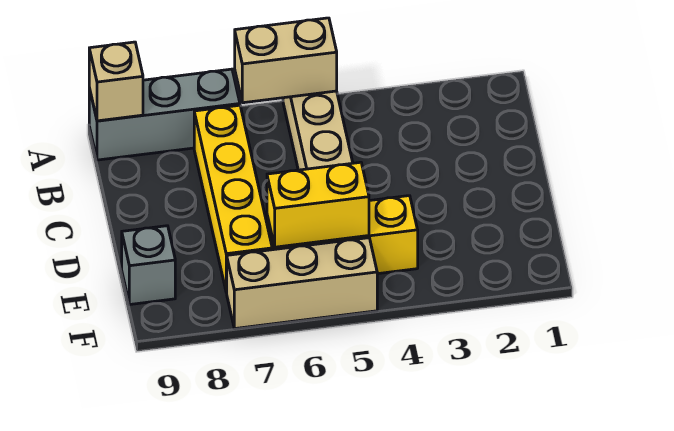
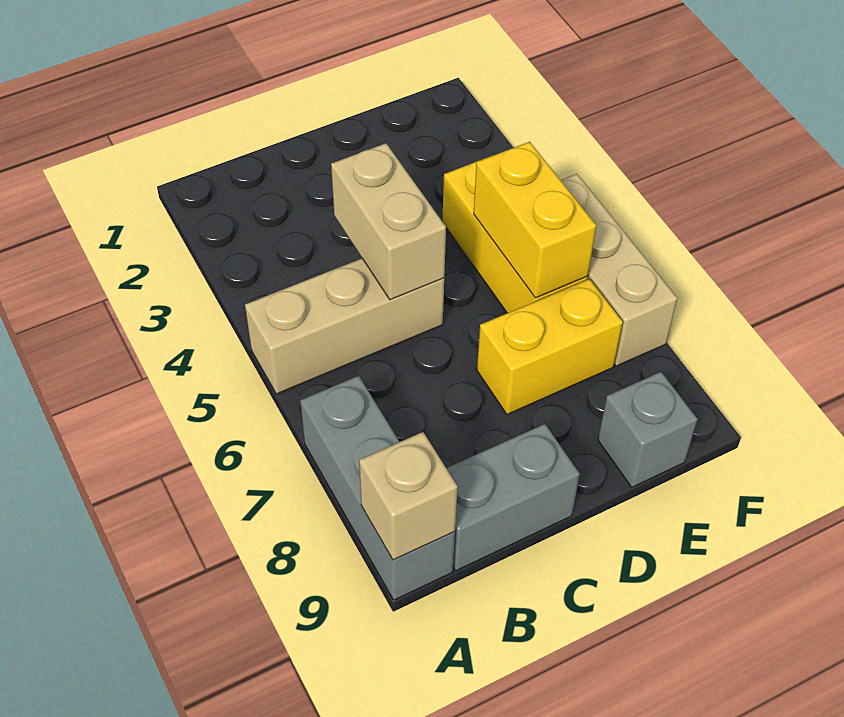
tan brick A5:A6 level 2 -> tan brick C4:C5 level 2
yellow brick B7:E7 level 1 -> yellow brick D7:E7 level 1
none -> grey brick B9:C9 level 1

